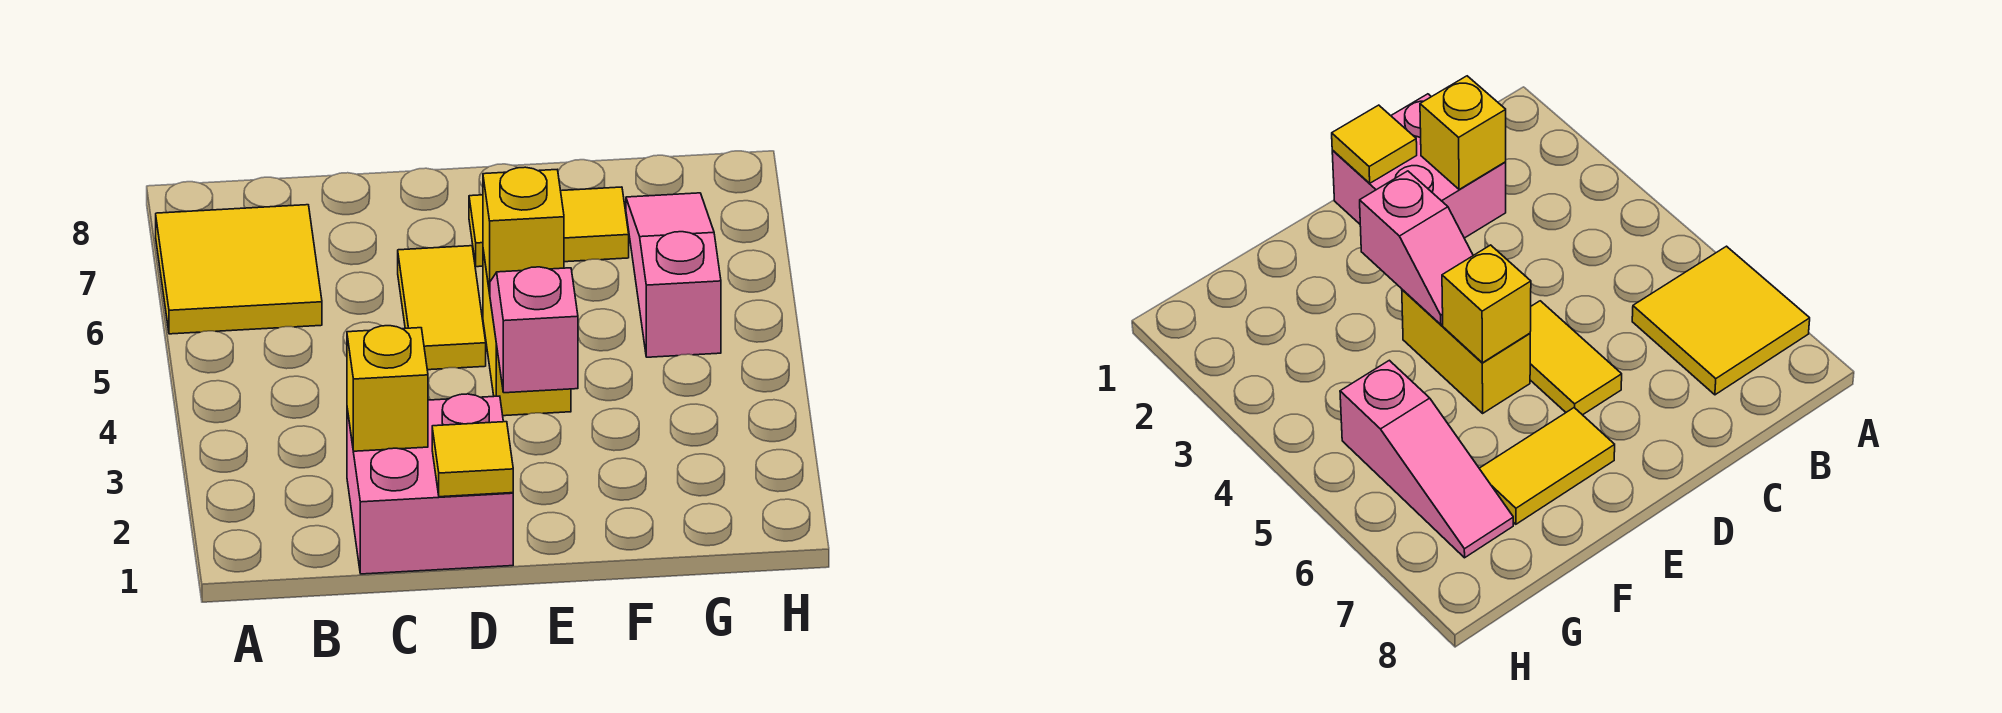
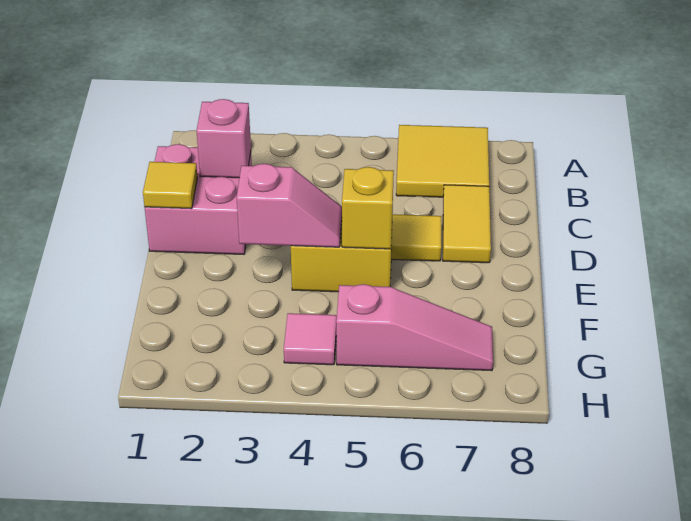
yellow brick C2 level 2 -> pink brick C2 level 2
yellow tile E7:F7 level 1 -> yellow tile C7:D7 level 1
none -> pink tile G4 level 1

